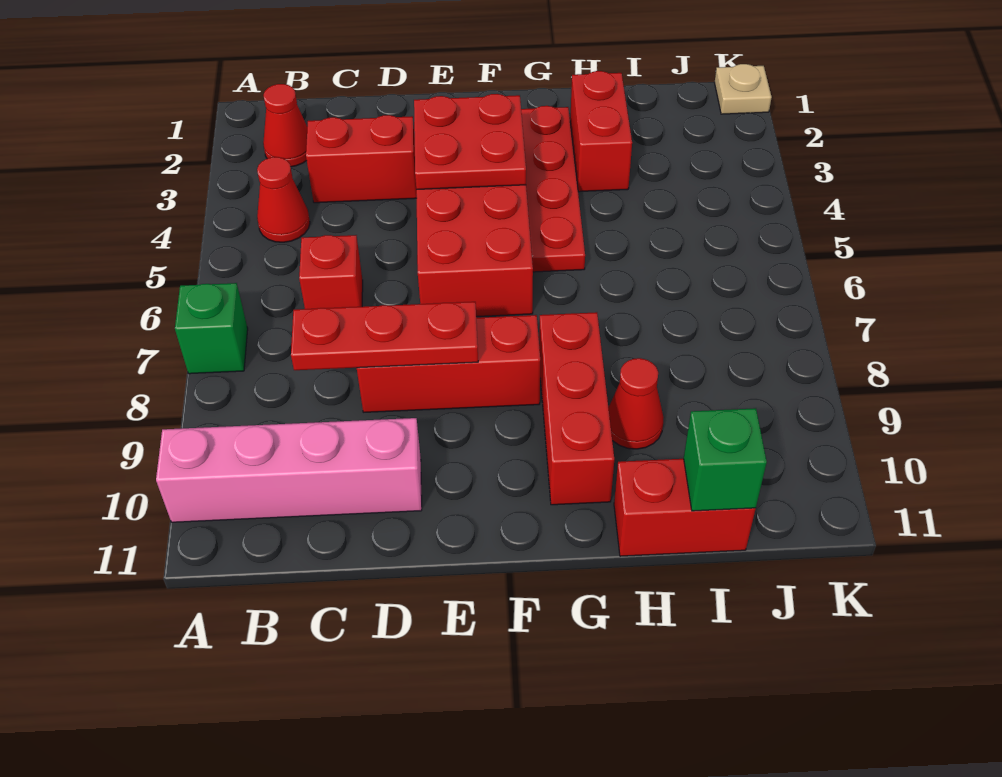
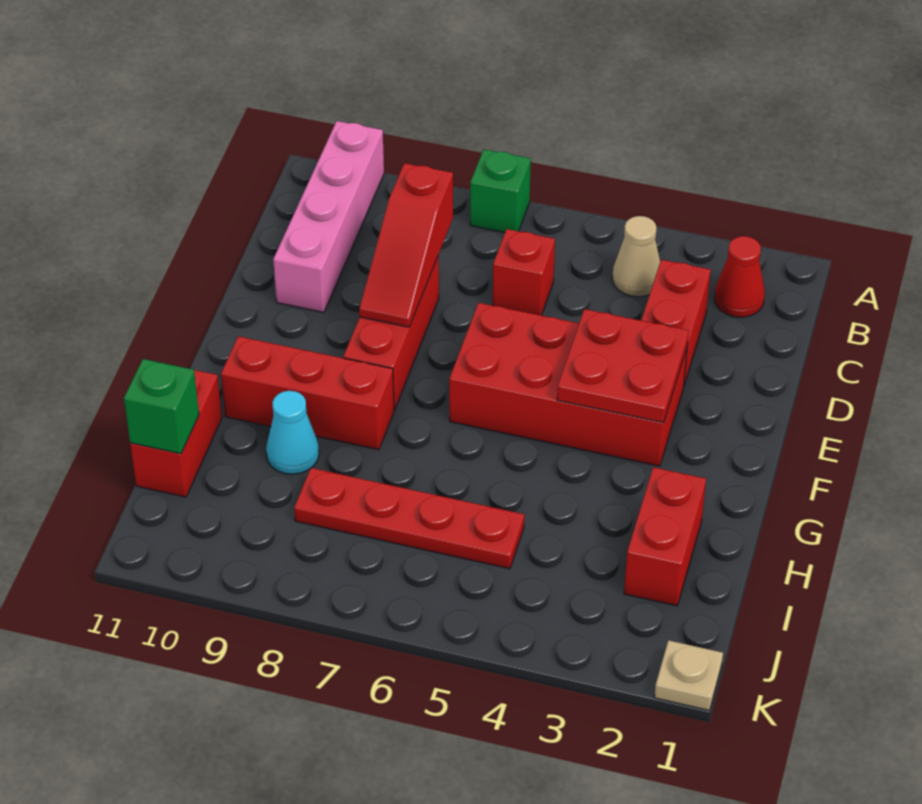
red cone B4 level 1 -> tan cone B4 level 1
red plate C8:E8 level 2 -> red slope C8:E8 level 2 top C
red plate G2:G5 level 1 -> red plate I5:I8 level 1
red brick H2:H3 level 1 -> red brick H2:I2 level 1
red cone H9 level 1 -> cyan cone H9 level 1

